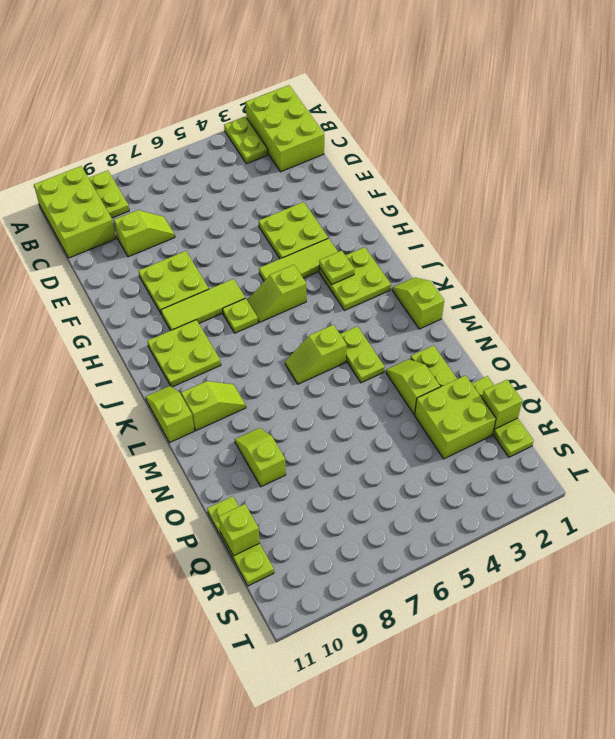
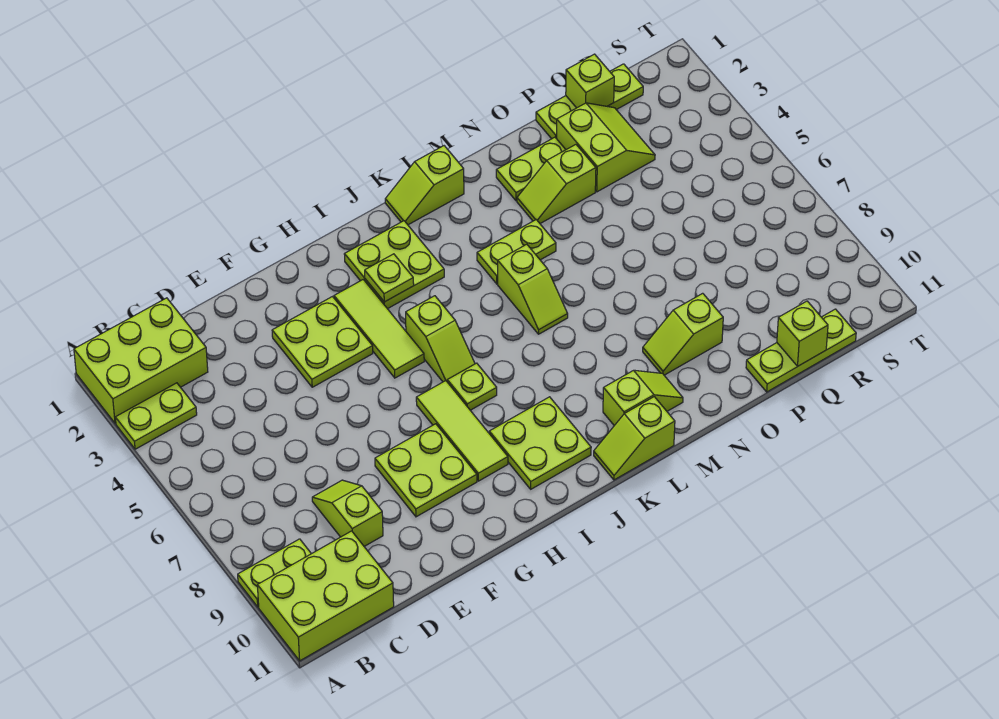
lime slope L9:L10 level 1 top 10 -> lime slope L10:M10 level 1 top L
lime brick P2:Q3 level 1 -> lime slope P2:Q3 level 1 top P

